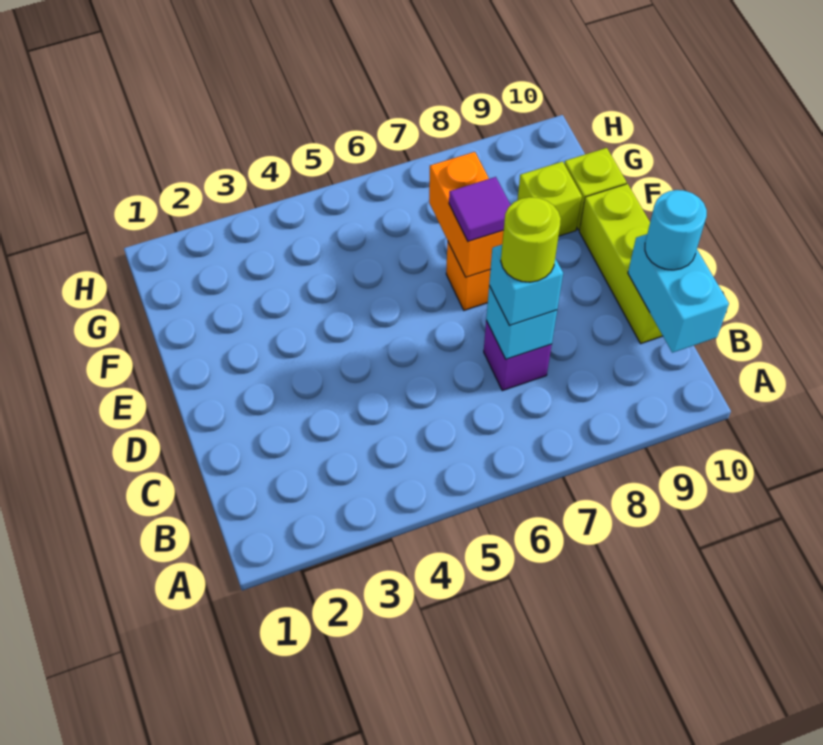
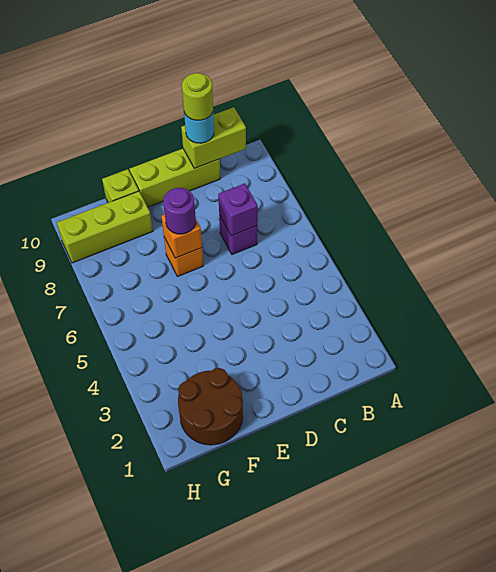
cyan brick B10:C10 level 2 -> lime brick B10:C10 level 2
cyan brick C7 level 2 -> purple brick C7 level 2
cyan brick C7 level 3 -> none
lime round brick C7 level 4 -> lime round brick C10 level 4
orange brick E7:F7 level 2 -> orange brick E7 level 2
purple tile E7 level 3 -> purple round brick E7 level 3
none -> brown round brick F1:G2 level 1
lime brick F9 level 1 -> lime brick F9:H9 level 1

